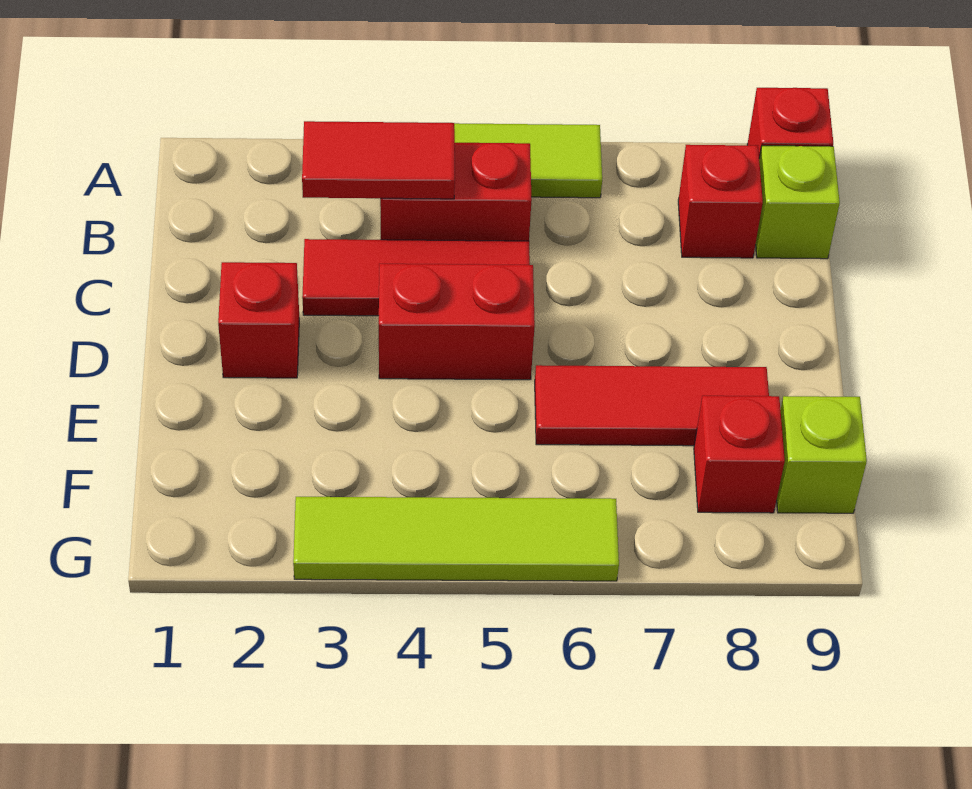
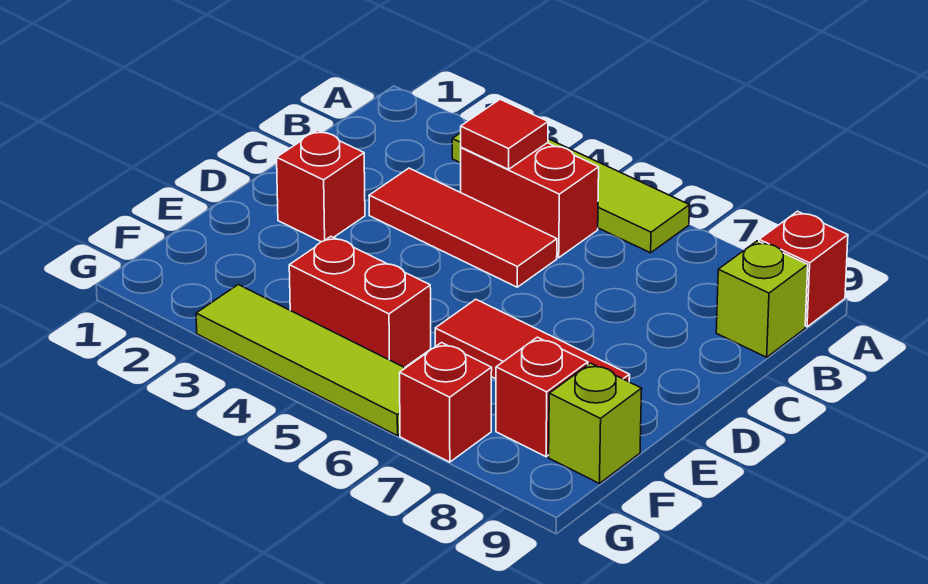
red tile B3:B4 level 2 -> red tile B4 level 2
red brick B8 level 1 -> red brick G7 level 1
red brick D4:D5 level 1 -> red brick F4:F5 level 1

